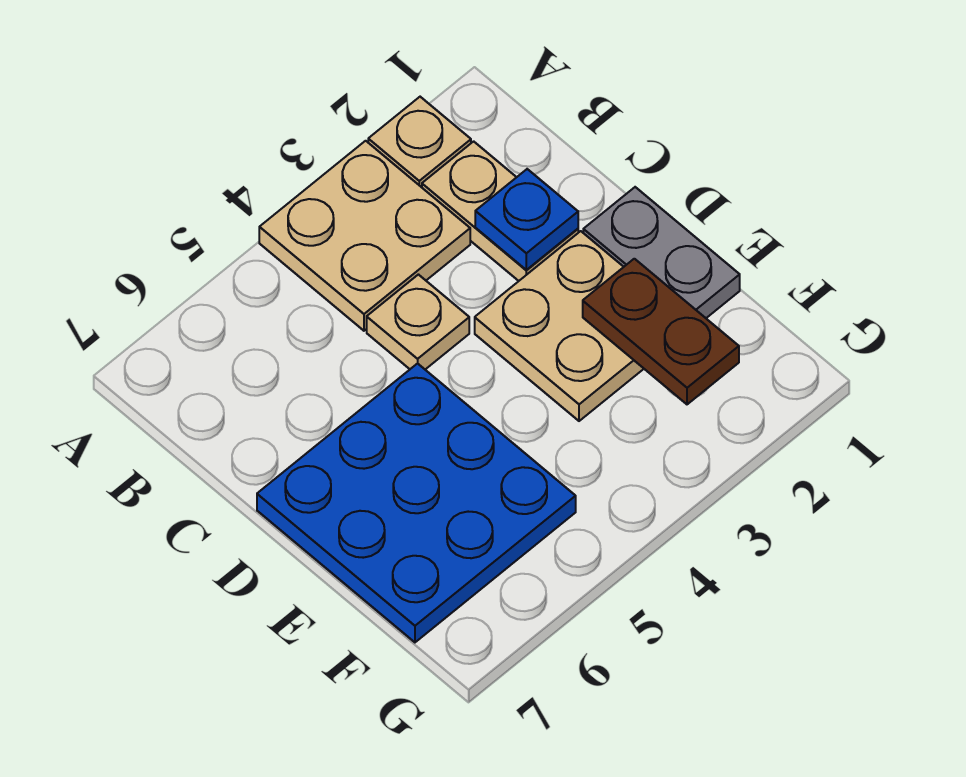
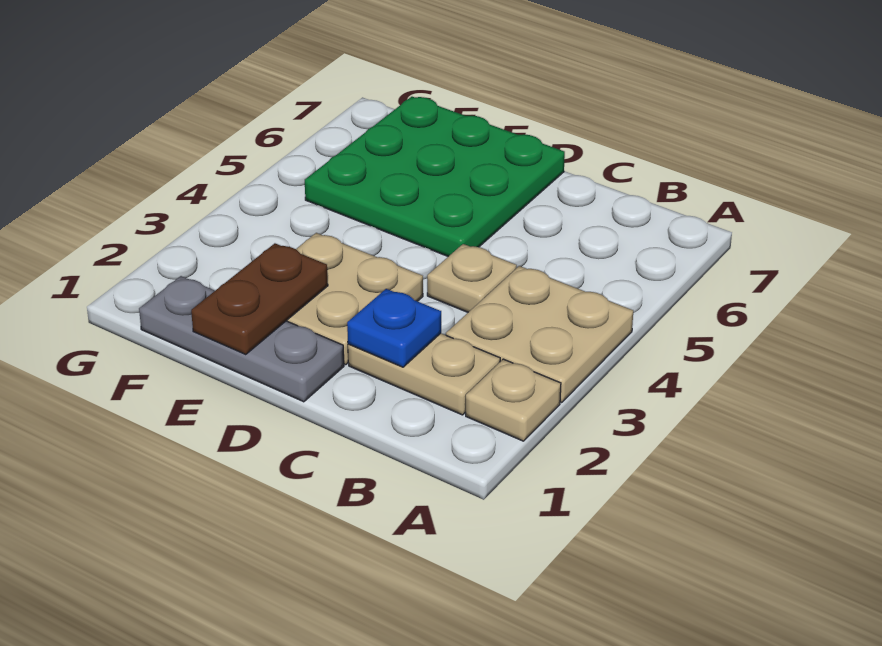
grey plate D1:E1 level 1 -> grey plate D1:F1 level 1
blue plate D5:F7 level 1 -> green plate D5:F7 level 1
brown plate E2:F2 level 2 -> brown plate E1:E2 level 2

